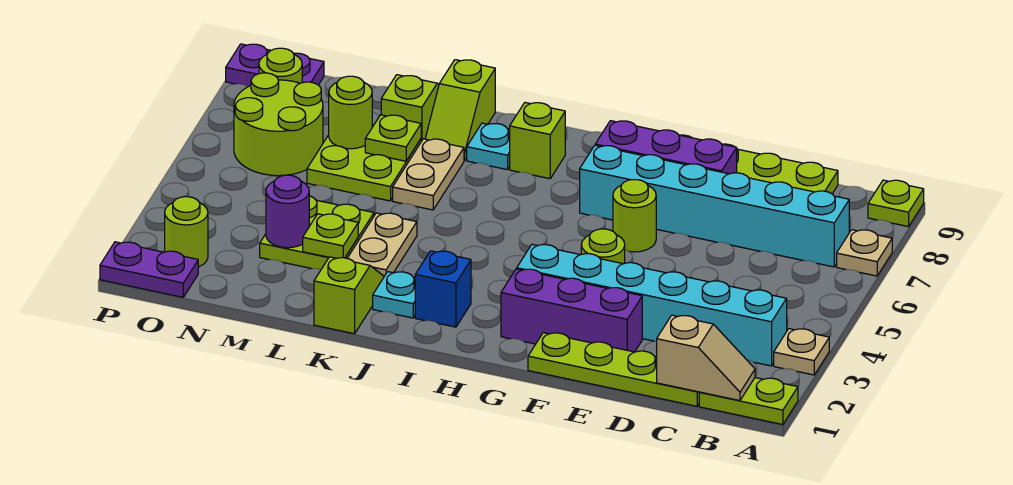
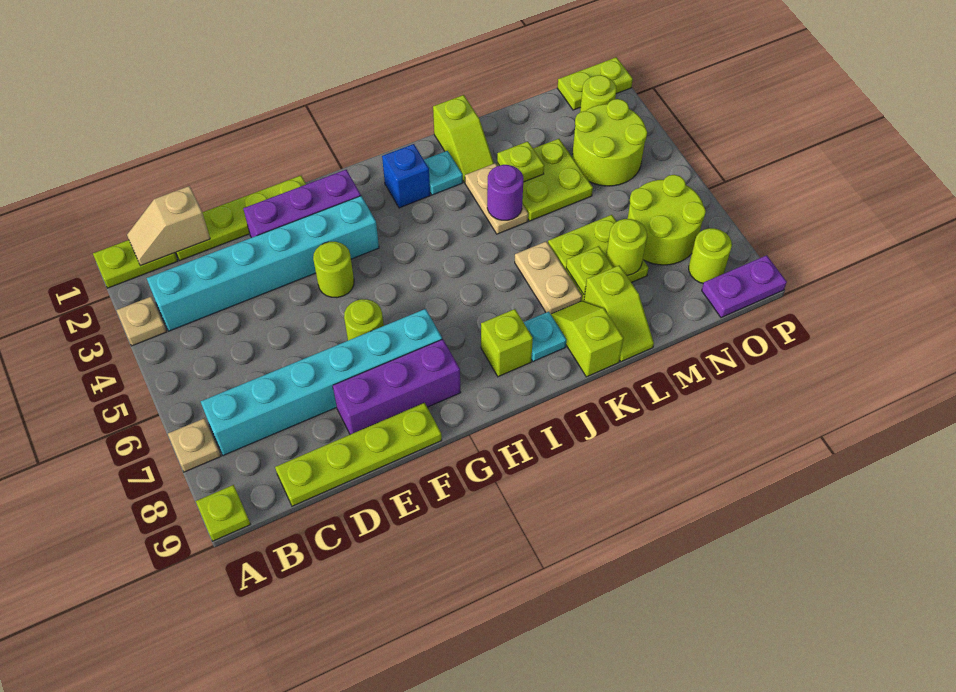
purple round brick M3 level 2 -> purple round brick K4 level 2
none -> lime round brick N3:O4 level 1
purple plate O1:P1 level 1 -> lime plate O1:P1 level 1

